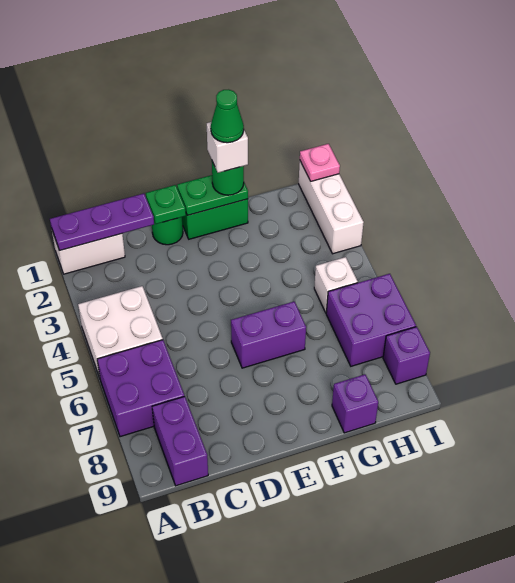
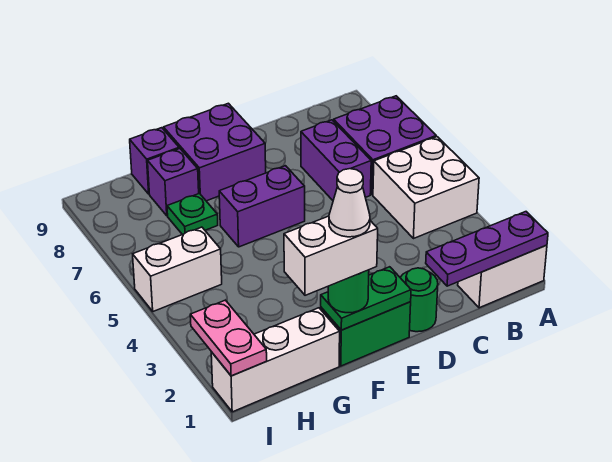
purple brick B8:B9 level 1 -> purple brick C6:C7 level 1
green plate D1 level 2 -> green plate G7 level 1
white brick F1 level 4 -> white brick F1:G1 level 4
green cone F1 level 5 -> white cone F1 level 5
white brick H5 level 1 -> white brick H5:I5 level 1
purple brick H6:I7 level 1 -> purple brick E8:F9 level 1
white brick I1:I3 level 1 -> white brick G1:I1 level 1
pink plate I1 level 2 -> pink plate I1:I2 level 2
purple brick I8 level 1 -> purple brick G8 level 1

